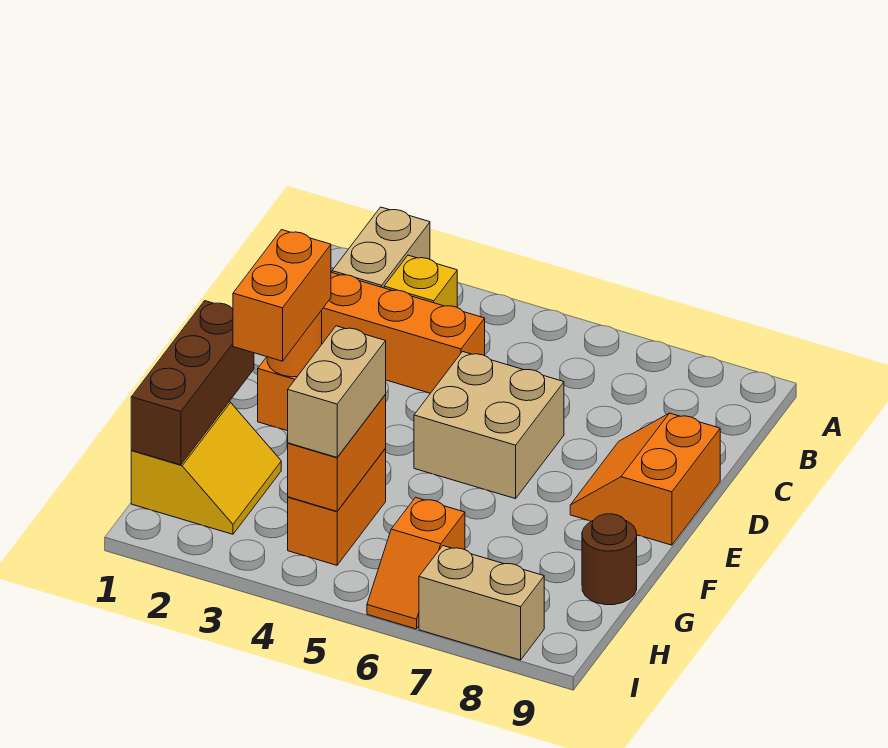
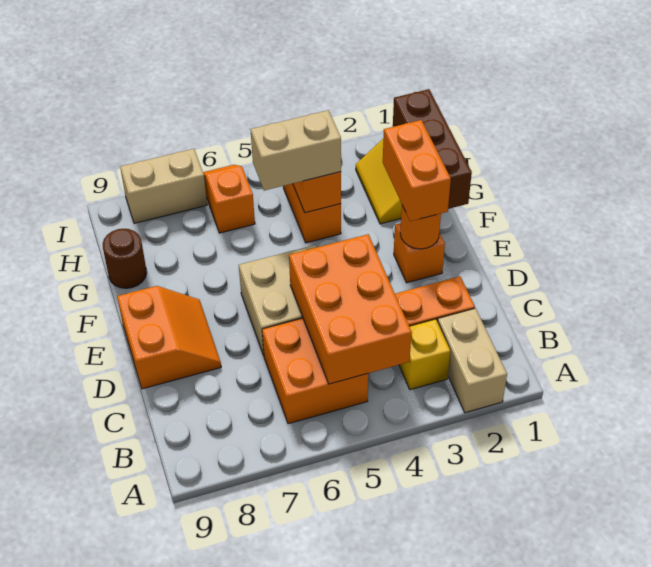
none -> orange brick B4:D5 level 2
none -> orange brick B5:C6 level 1
tan brick G4:H4 level 3 -> tan brick G4:G5 level 3

